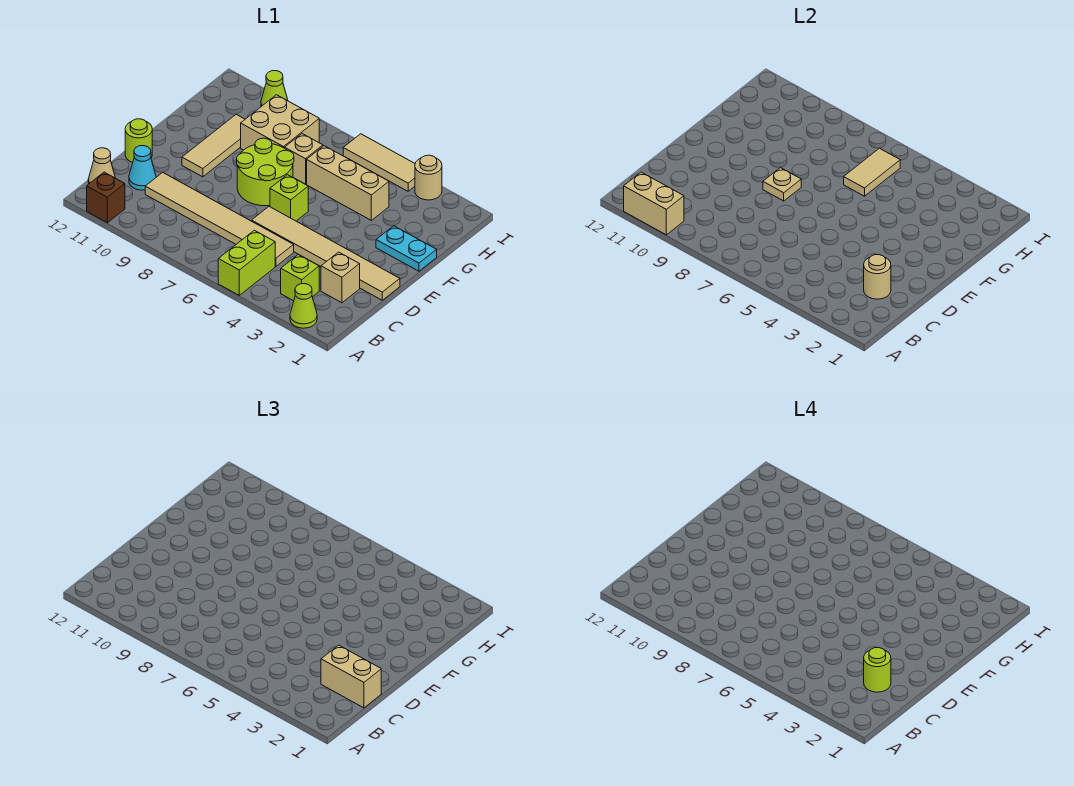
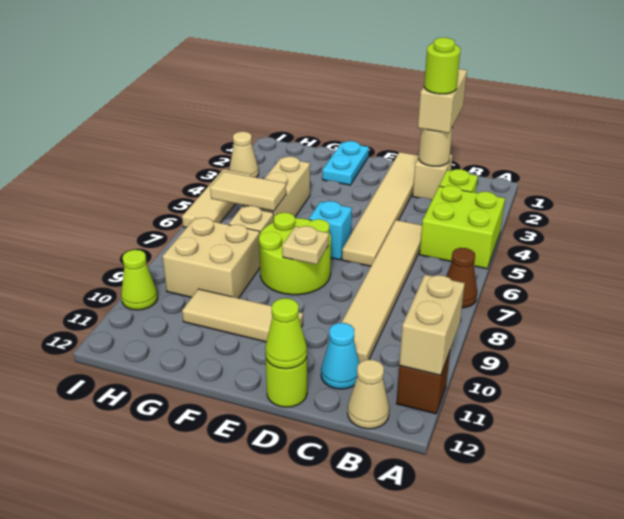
lime cone A2 level 1 -> lime cone D12 level 2
lime brick A5:B5 level 1 -> lime brick A4:B5 level 1
none -> brown cone A7 level 1
lime brick E6 level 1 -> cyan brick E6 level 1
tan round brick I3 level 1 -> tan cone I3 level 1

